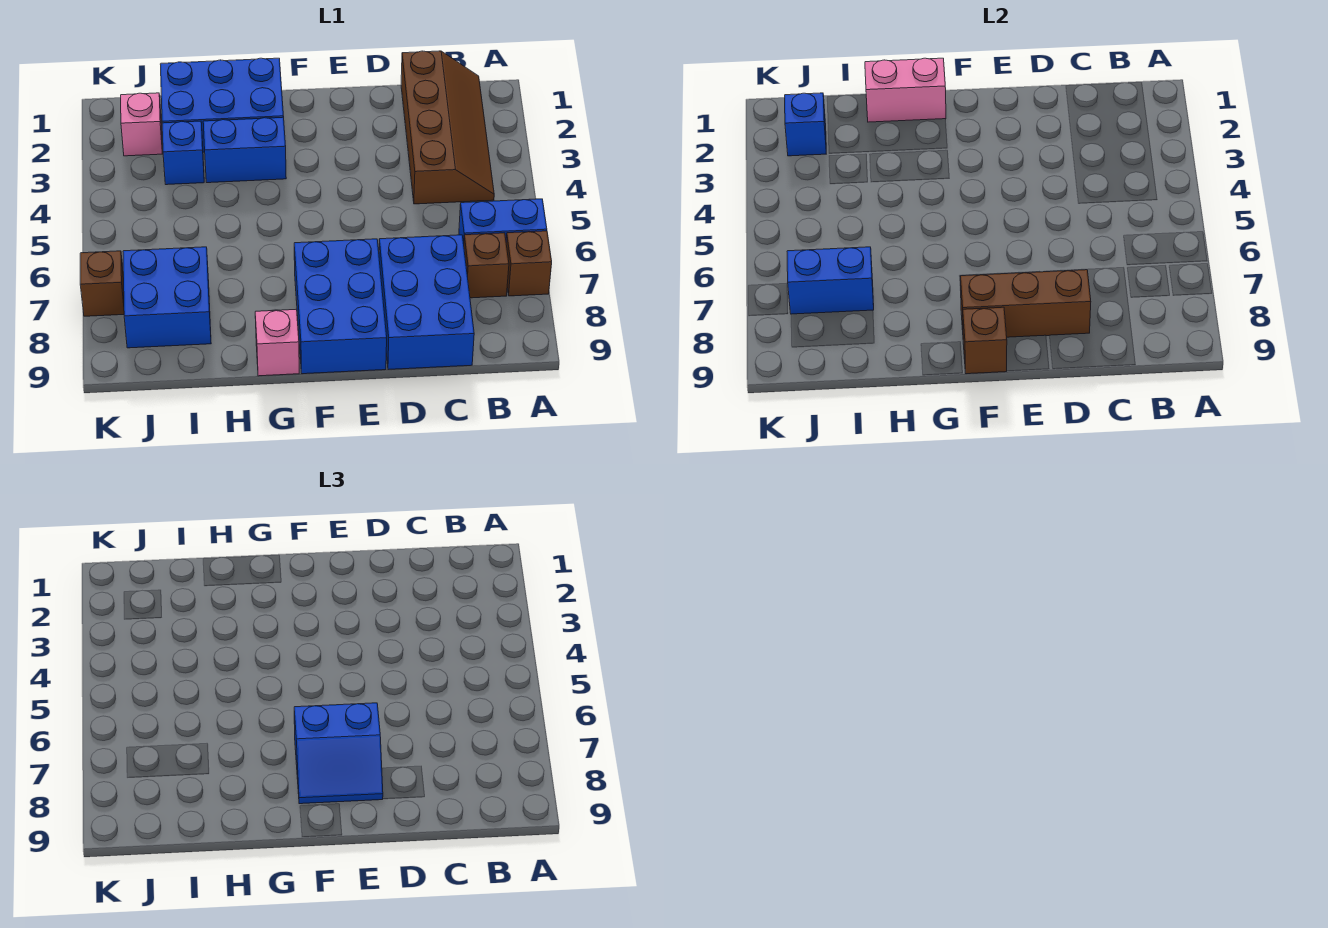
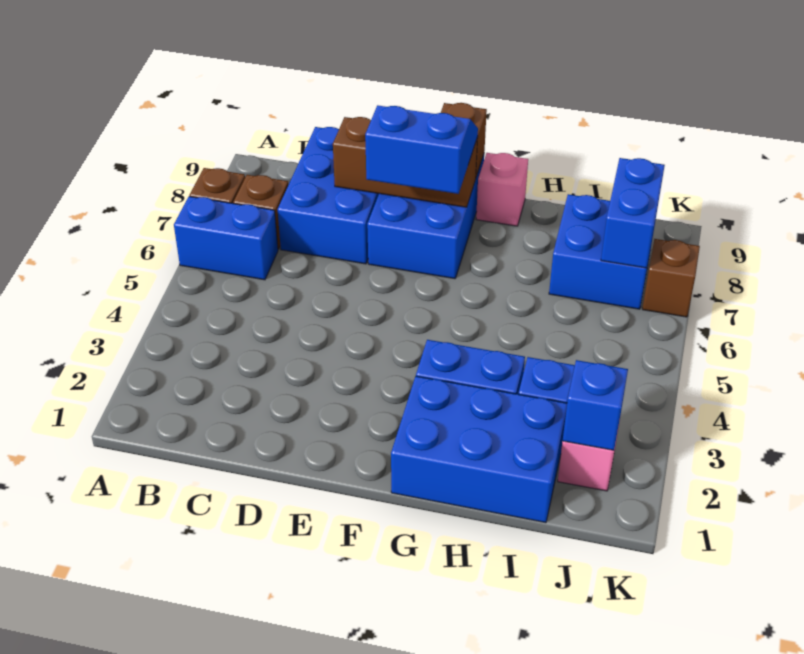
brown slope B1:C4 level 1 top C -> none
pink brick G1:H1 level 2 -> none
blue brick I7:J7 level 2 -> blue brick J7:J8 level 2

